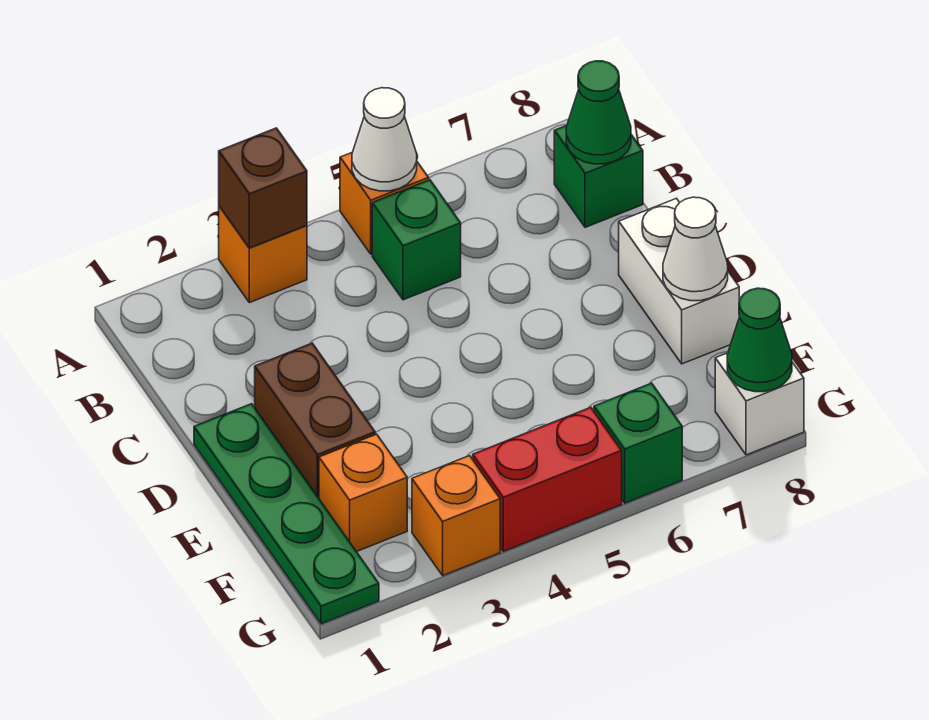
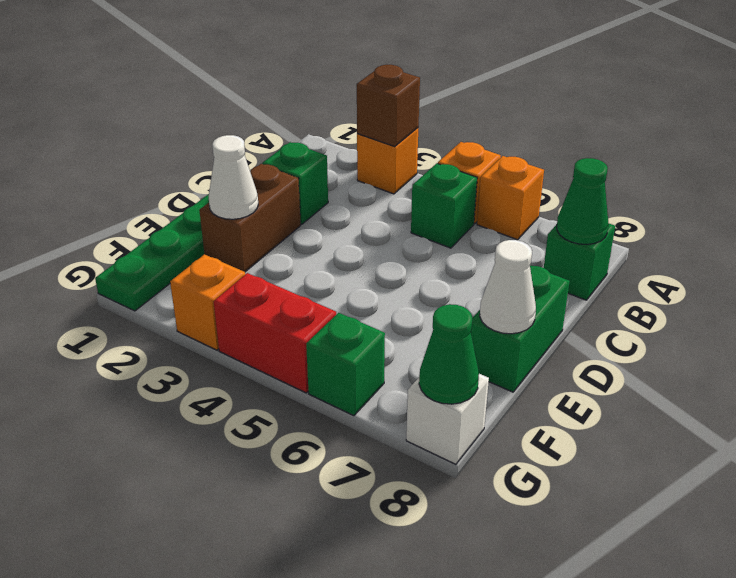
white cone A5 level 2 -> white cone E2 level 2
none -> green brick C2 level 1
white brick D8:E8 level 1 -> green brick D8:E8 level 1
orange brick F2 level 1 -> orange brick A6 level 1

